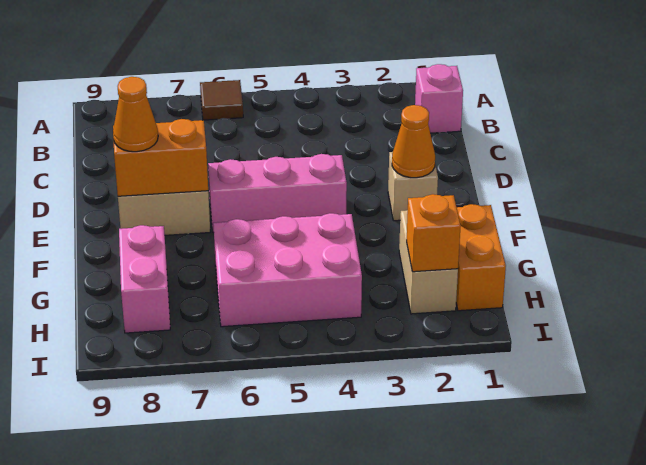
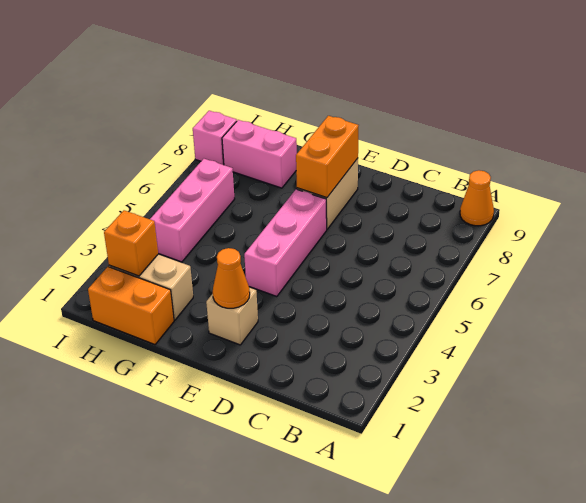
brown tile A6 level 1 -> none
pink brick B1 level 1 -> pink brick I8 level 1
orange cone E8 level 3 -> orange cone A9 level 1
pink brick G4:H6 level 1 -> pink brick H4:H6 level 1

